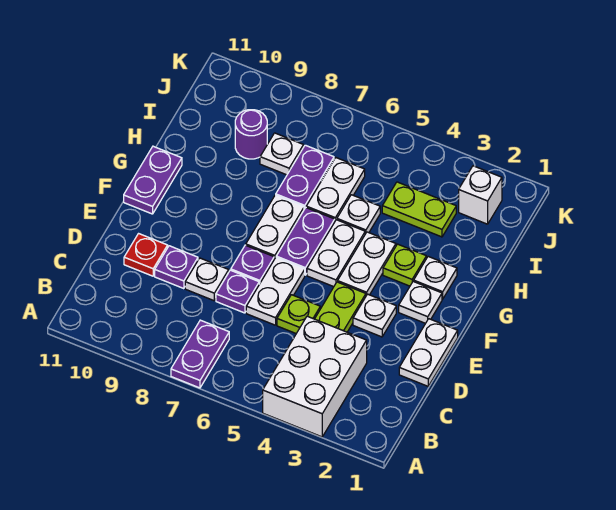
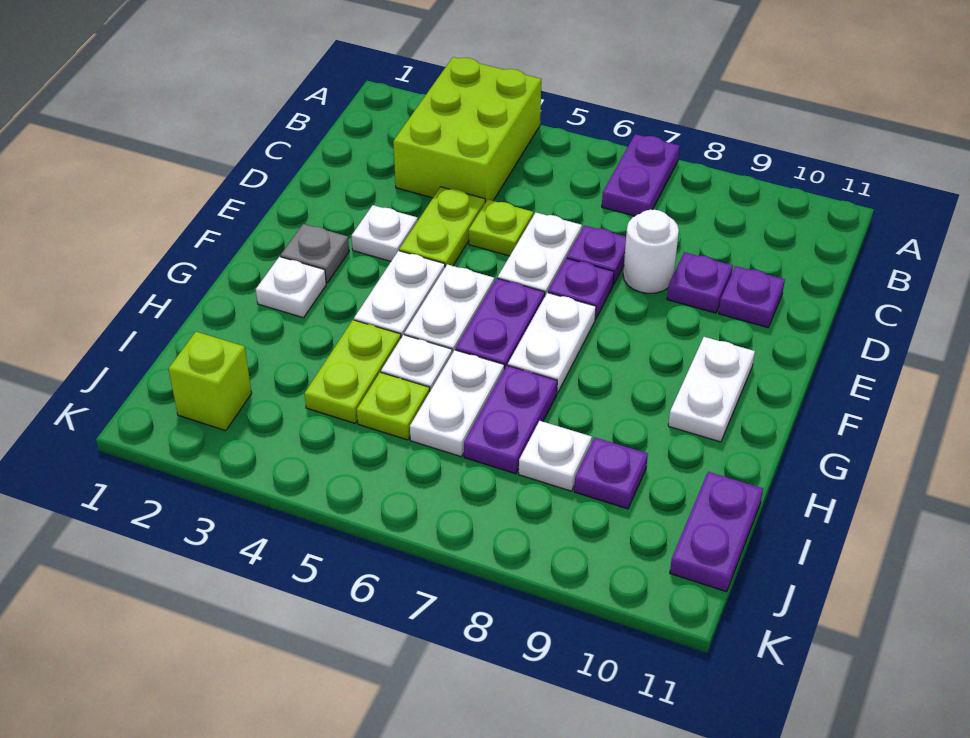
white brick A3:C4 level 1 -> lime brick A3:C4 level 1
white plate D1:E1 level 1 -> white plate F10:G10 level 1
white plate D8 level 1 -> white round brick D8 level 1
red plate D10 level 1 -> purple plate D10 level 1
white plate F2 level 1 -> grey plate F2 level 1
purple plate F11:G11 level 1 -> purple plate I11:J11 level 1
lime plate G3 level 1 -> lime plate I5 level 1
lime plate I3:I4 level 1 -> lime plate H4:I4 level 1
purple round brick I9 level 1 -> purple plate I9 level 1
white brick J2 level 1 -> lime brick J2 level 1

